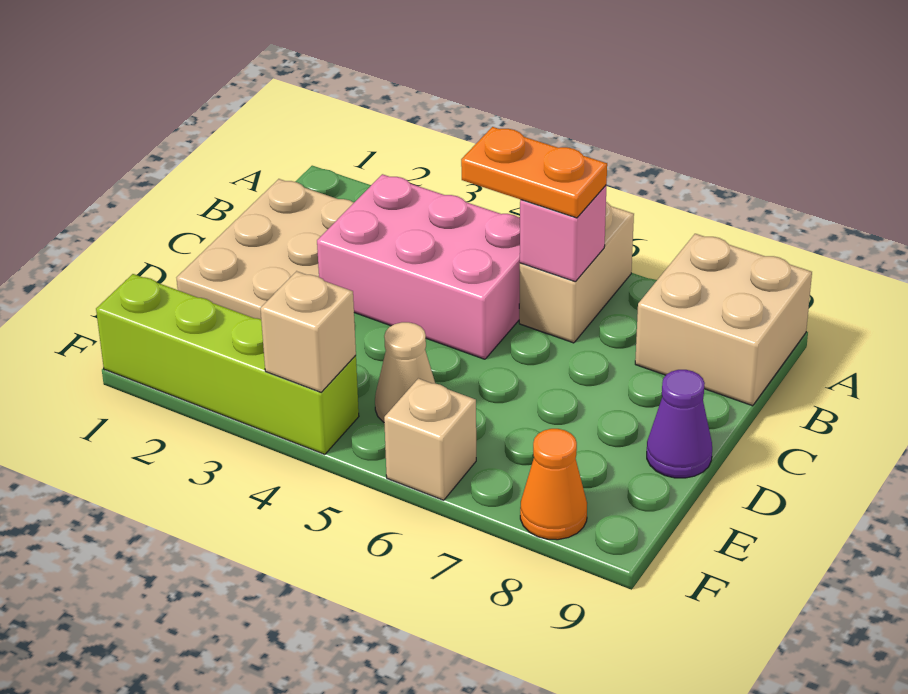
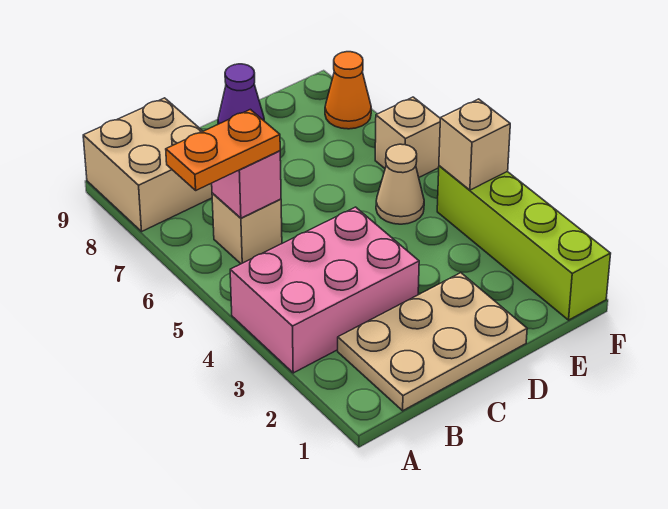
tan brick A6:B6 level 1 -> tan brick B6 level 1
pink brick B3:C5 level 1 -> pink brick A3:C4 level 1
orange plate B5:B6 level 3 -> orange plate A6:B6 level 3

